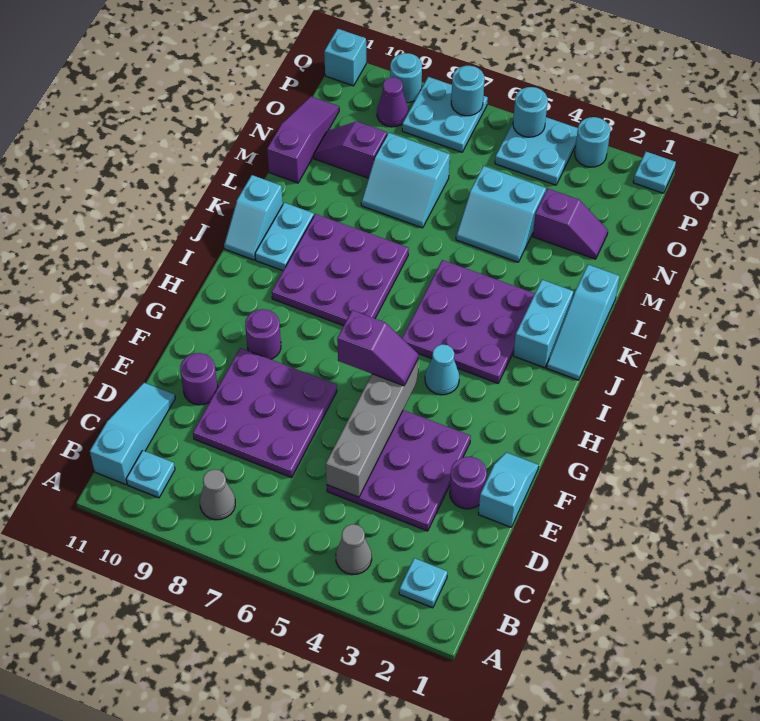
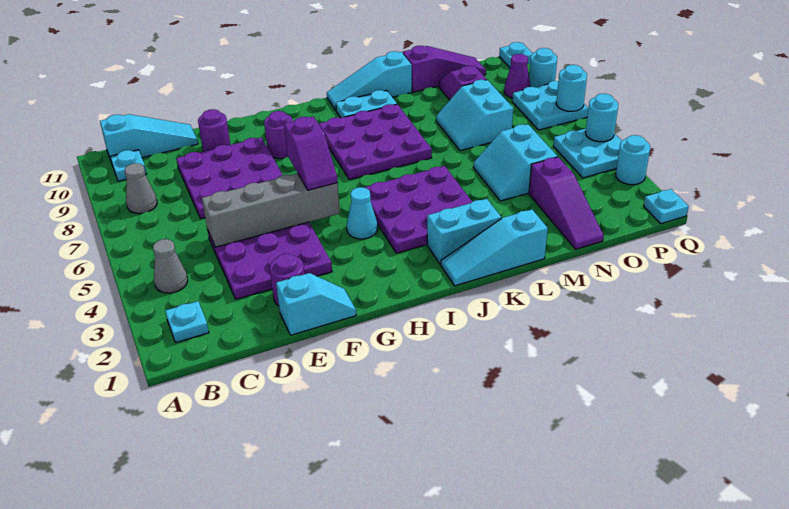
cyan slope J11:K11 level 1 top K -> cyan slope J11:L11 level 1 top L
purple slope N2:N3 level 1 top 3 -> purple slope N1:N3 level 1 top 3
cyan brick Q11 level 1 -> cyan plate Q11 level 1

